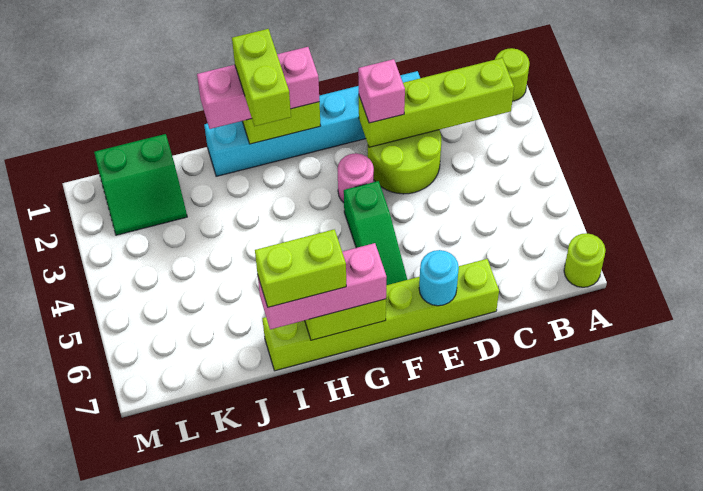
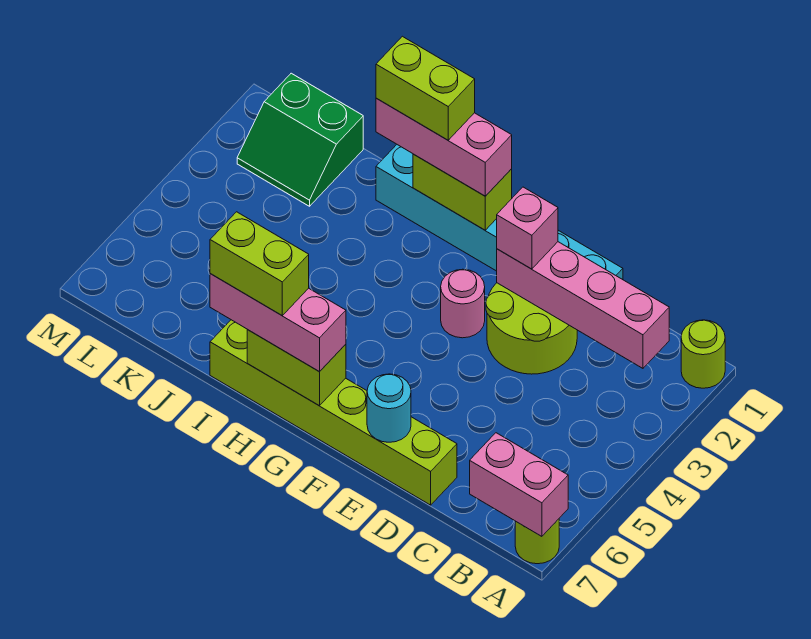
none -> pink brick A7:B7 level 2
lime brick B2:E2 level 2 -> pink brick B2:E2 level 2
green slope F4:F6 level 1 top 4 -> none
lime brick H1:H2 level 4 -> lime brick H1:I1 level 4

